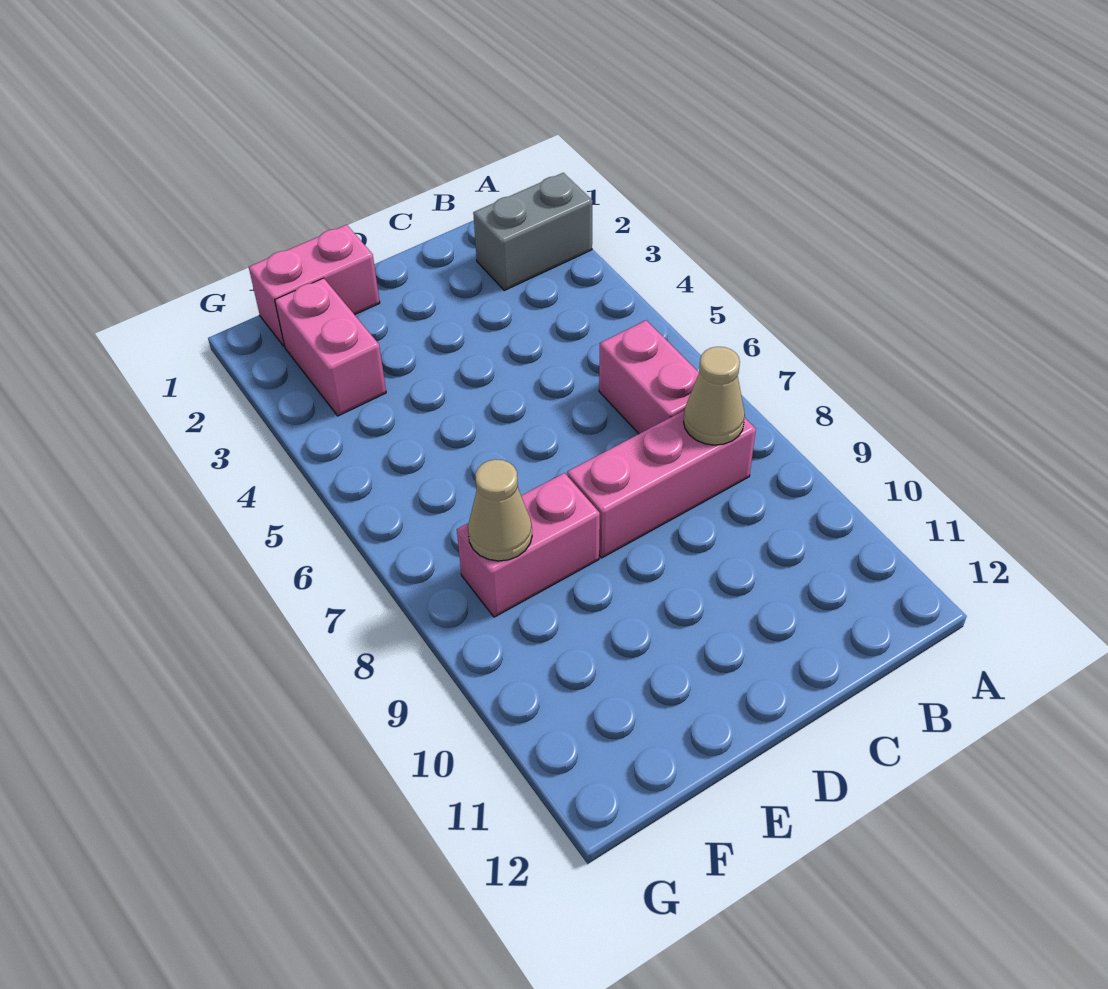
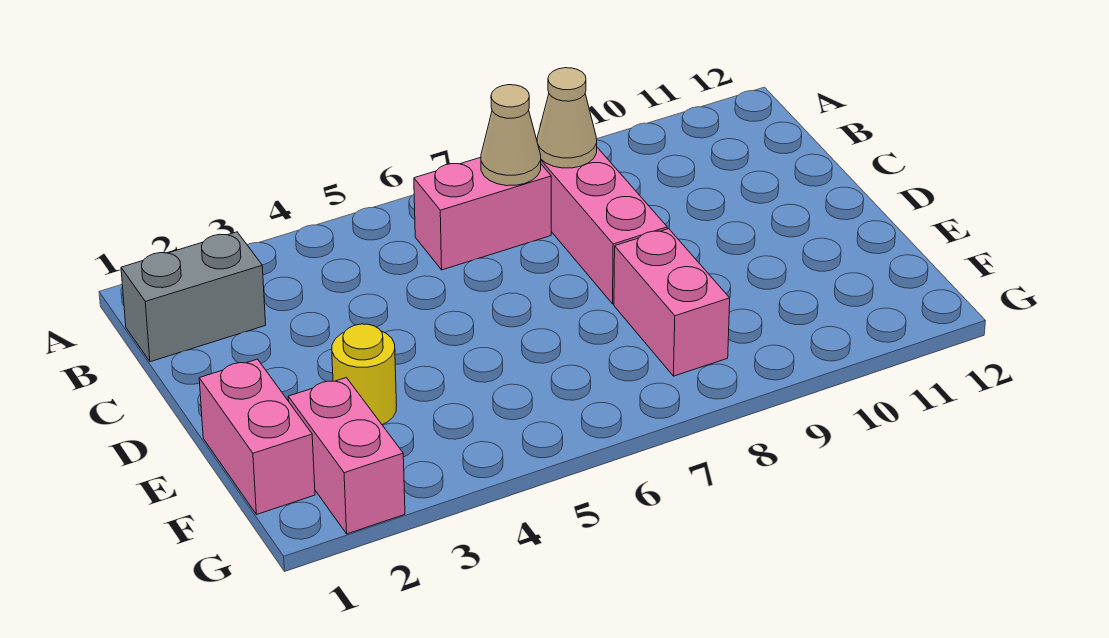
grey brick A2:B2 level 1 -> grey brick B1:B2 level 1
none -> yellow round brick E3 level 1
pink brick F2:F3 level 1 -> pink brick F2:G2 level 1
tan cone F8 level 2 -> tan cone B7 level 2

